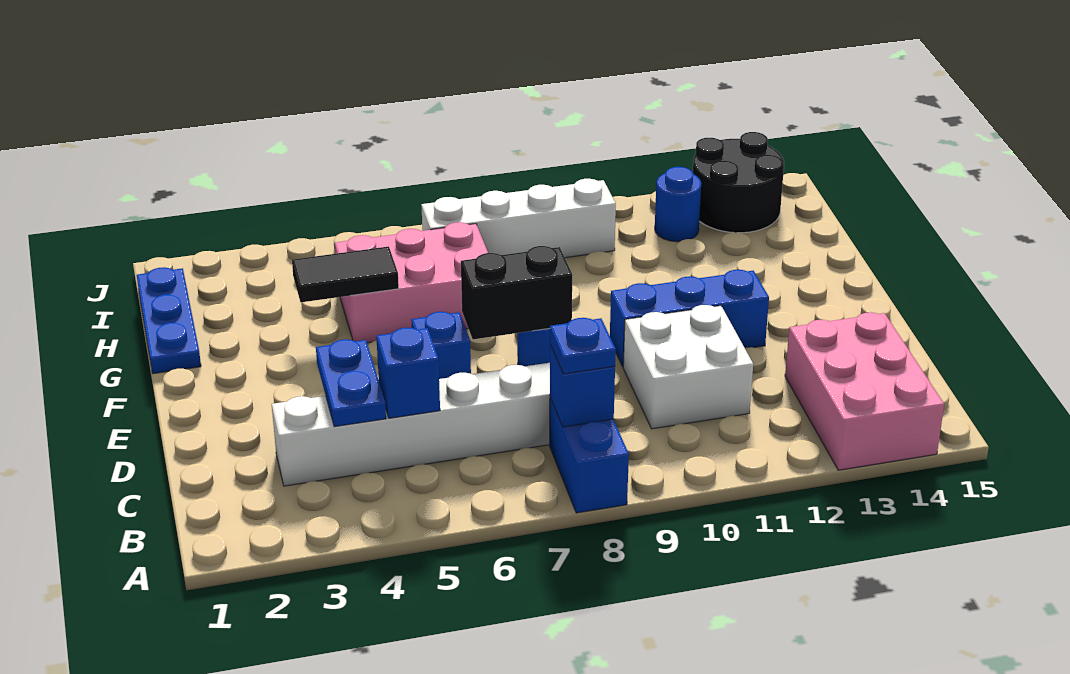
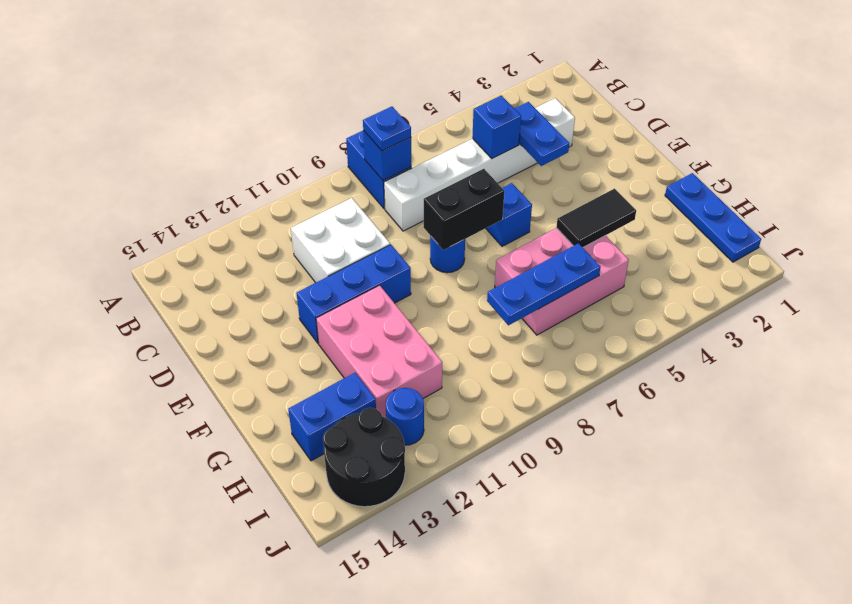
pink brick A13:C14 level 1 -> pink brick F11:H12 level 1
none -> blue plate H6:H8 level 2
none -> blue brick H13:H14 level 1
white brick I7:I10 level 1 -> none

